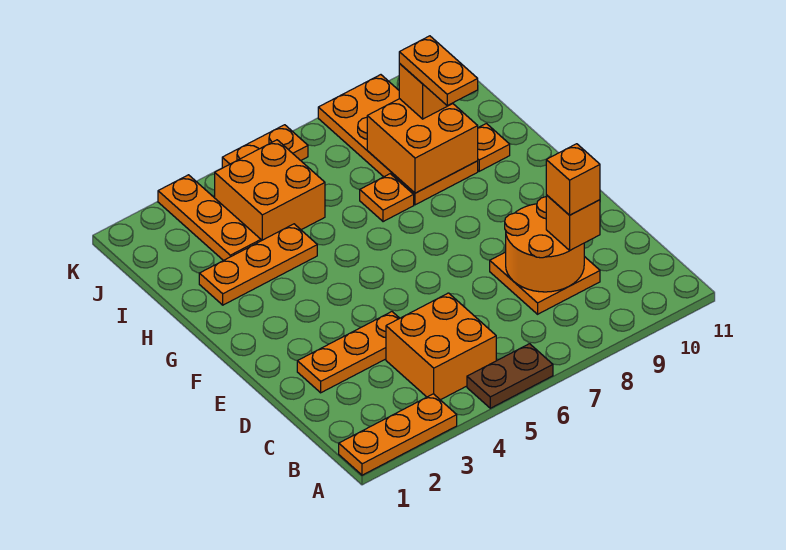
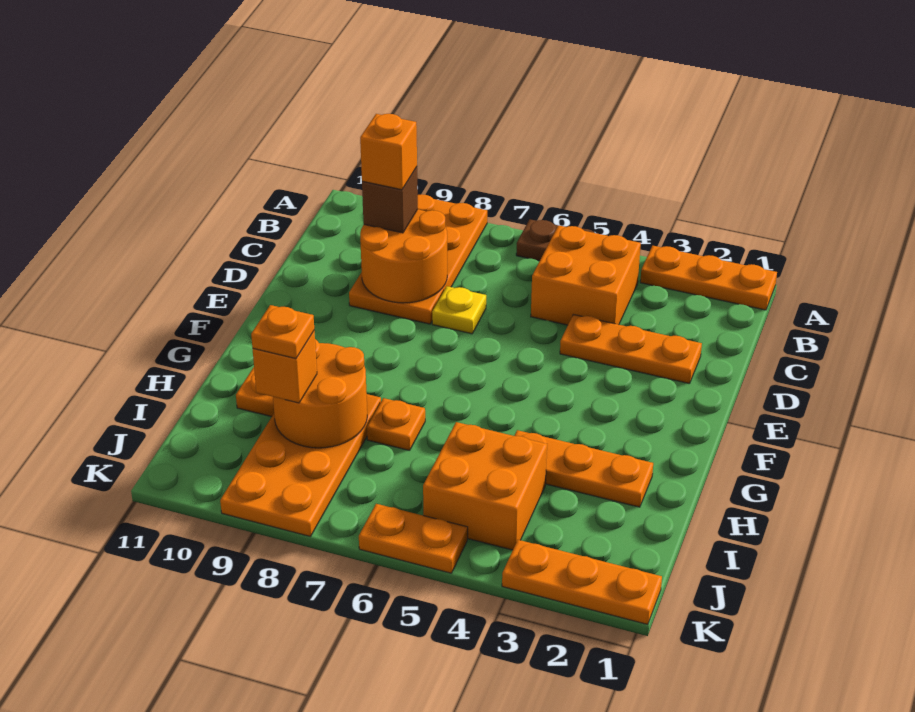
orange plate C8:D9 level 1 -> orange plate A8:D9 level 1
orange brick C9 level 3 -> brown brick C9 level 3
none -> yellow plate D7 level 1
orange brick H8:I9 level 2 -> orange round brick H8:I9 level 2
orange plate H9:I9 level 4 -> orange plate I9 level 4
orange plate I3:K3 level 1 -> orange plate K1:K3 level 1

